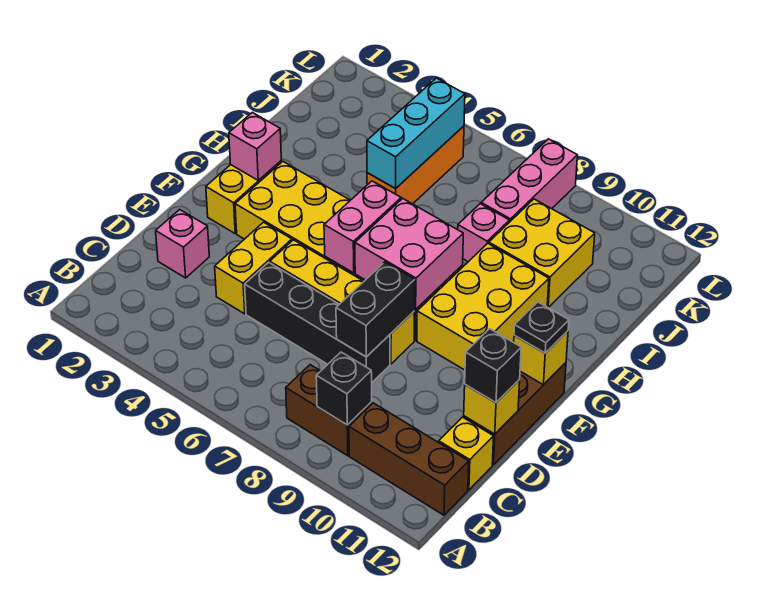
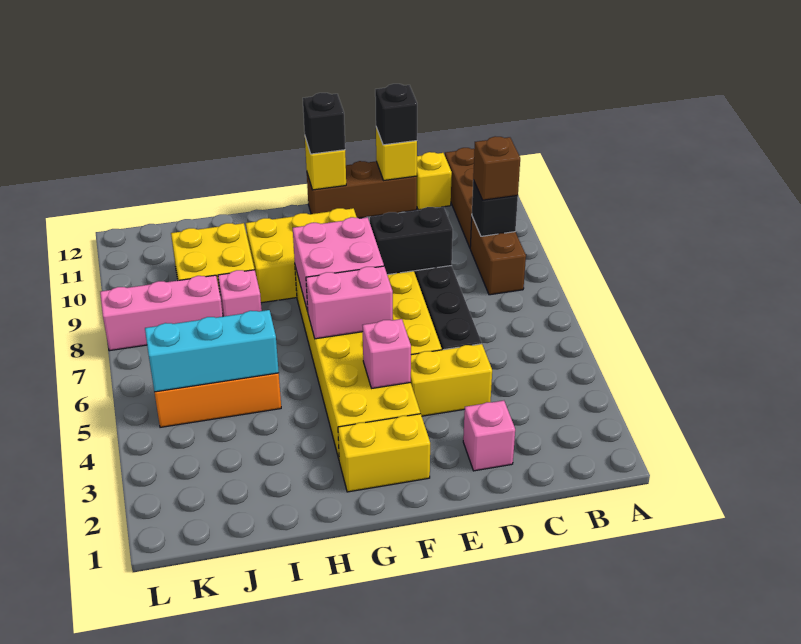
none -> brown brick B9 level 3
black plate F12 level 3 -> black brick F12 level 3
pink brick G2 level 2 -> pink brick F4 level 2

